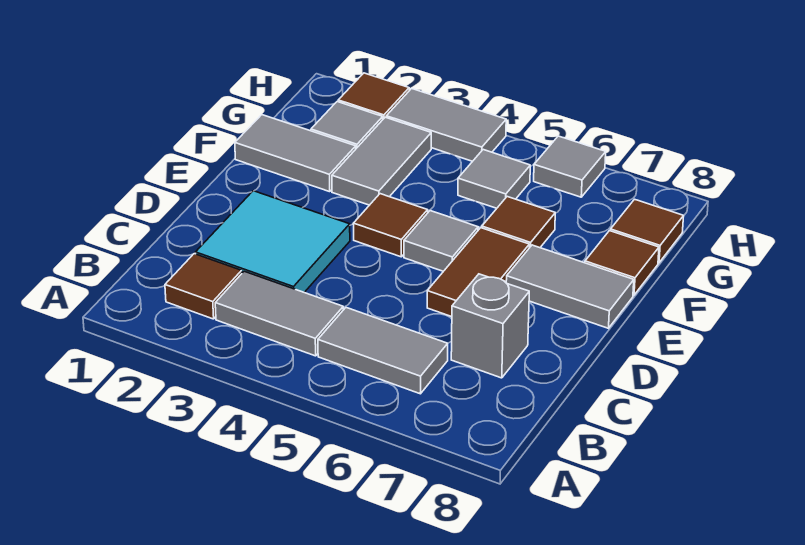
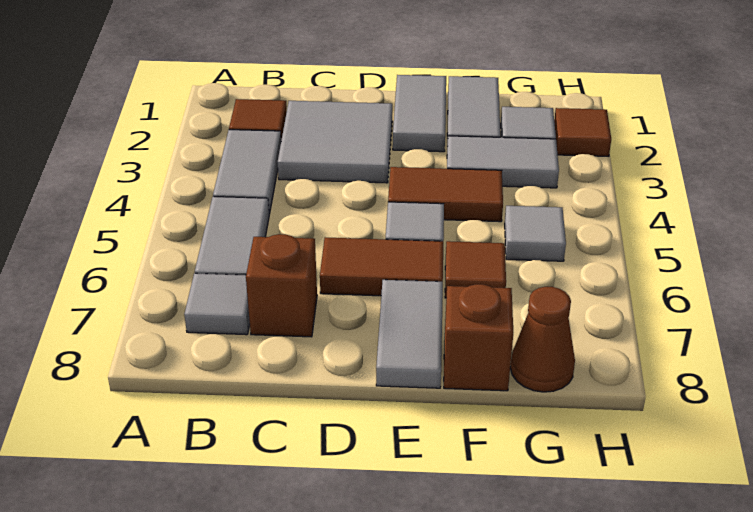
cyan tile C2:D3 level 1 -> grey tile C2:D3 level 1
grey brick C7 level 1 -> brown brick C7 level 1
brown tile E4 level 1 -> brown tile E4:F4 level 1
brown tile F8 level 1 -> brown brick F8 level 1
brown tile G8 level 1 -> brown cone G8 level 1
grey tile H3:H4 level 1 -> grey tile E1:E2 level 1
grey tile H6 level 1 -> grey tile B7 level 1

